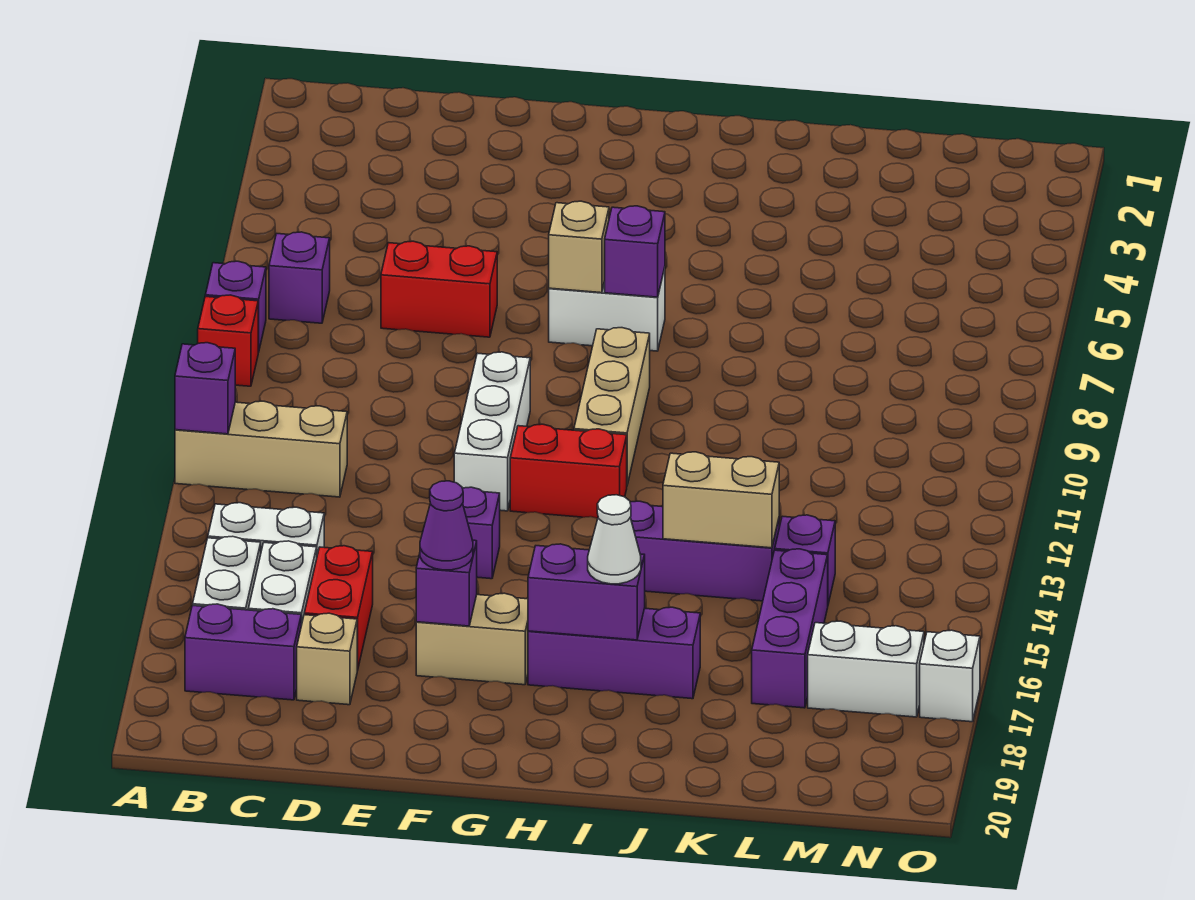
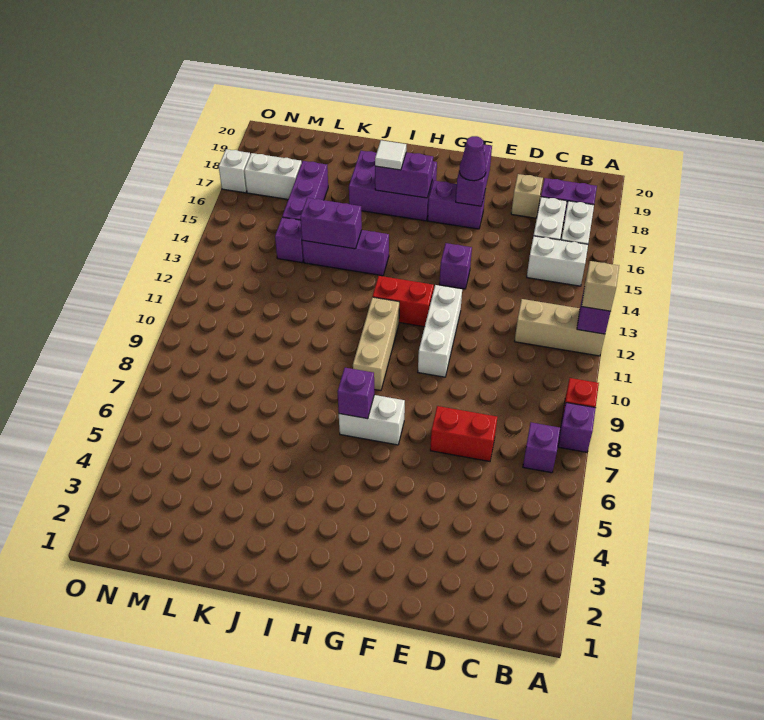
red brick D16:D17 level 1 -> none
tan brick F17:G17 level 1 -> purple brick F17:G17 level 1
purple brick F17 level 2 -> purple brick F17:F18 level 2
tan brick G7 level 2 -> tan brick A12 level 3
purple brick H17:J17 level 1 -> purple brick H17:J18 level 1
white cone I17 level 3 -> white tile I17 level 3
tan brick J14:K14 level 2 -> purple brick J14:K14 level 2

